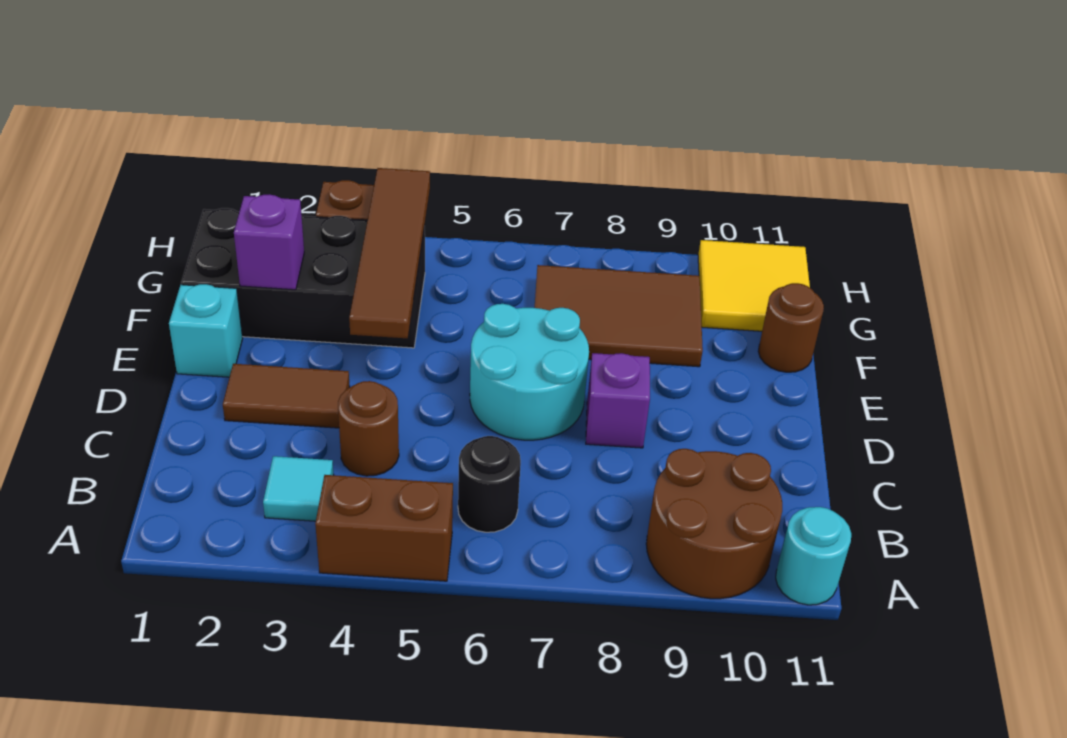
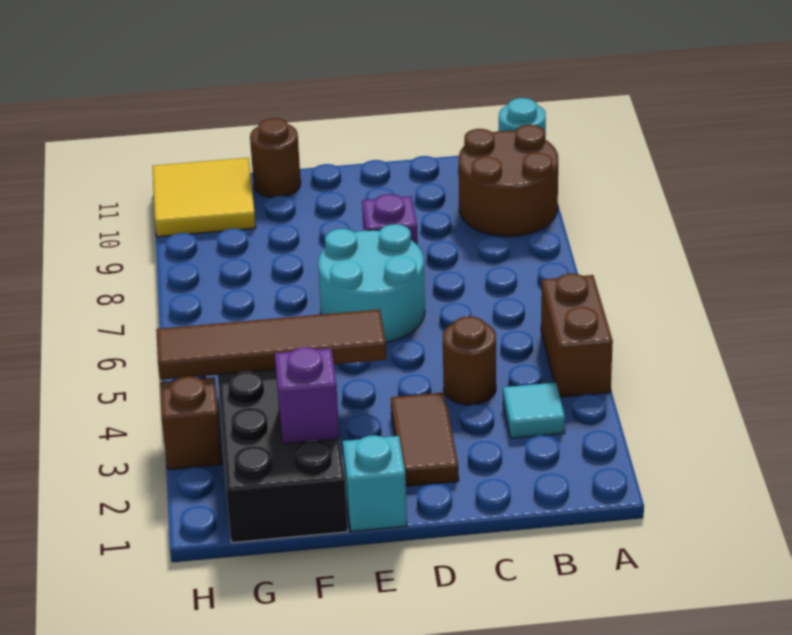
black round brick B6 level 1 -> none
brown tile F7:G9 level 1 -> none

